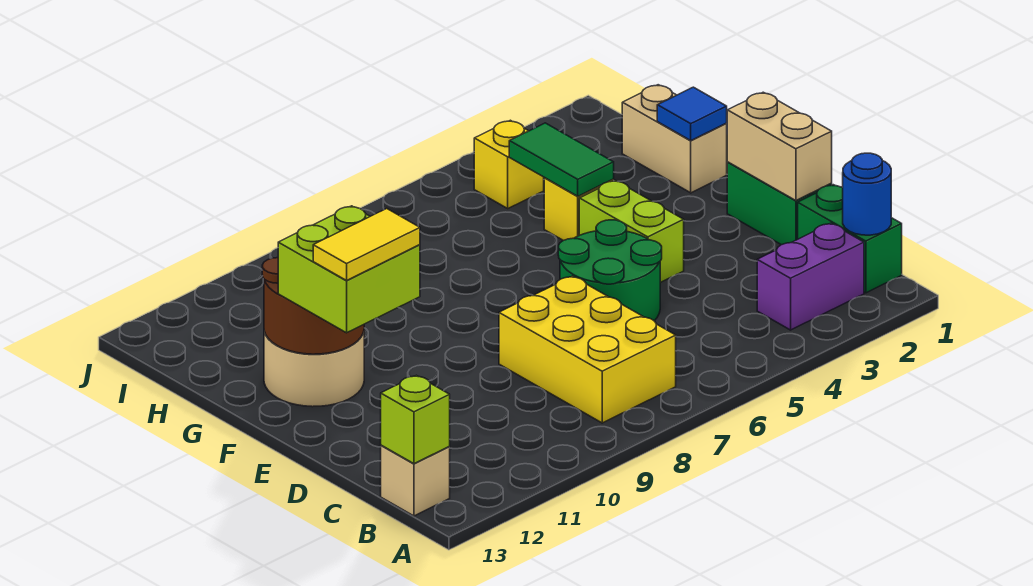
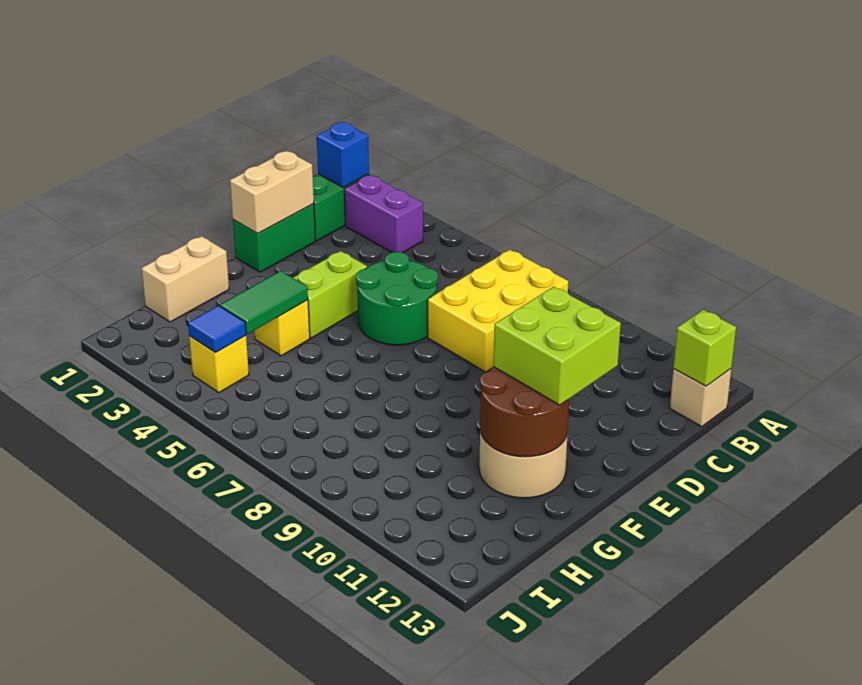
blue round brick B1 level 2 -> blue brick B1 level 2
yellow tile E11:E12 level 4 -> none
blue tile G1 level 2 -> blue tile I4 level 2

